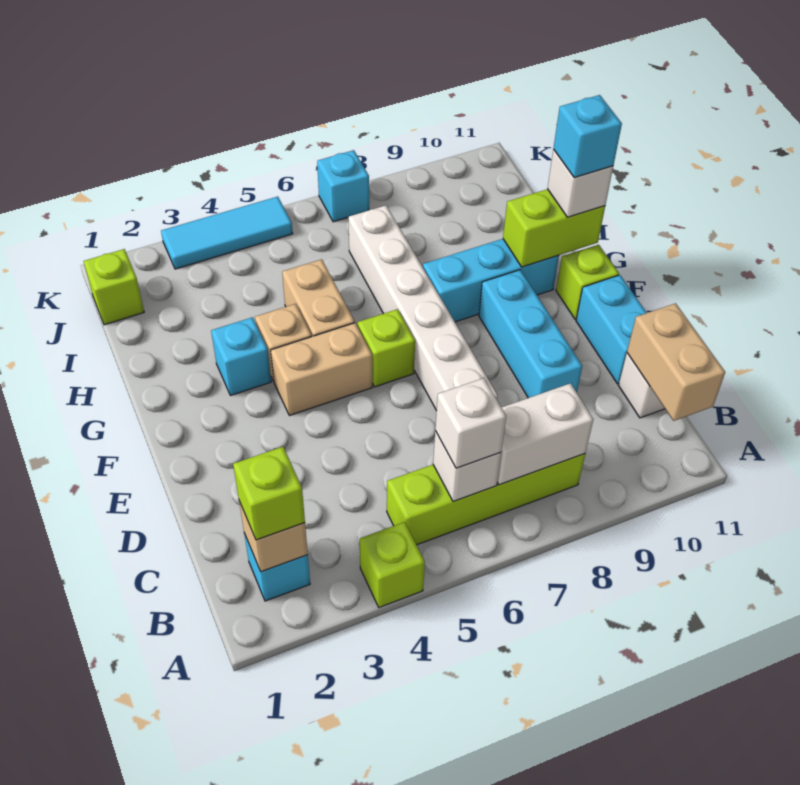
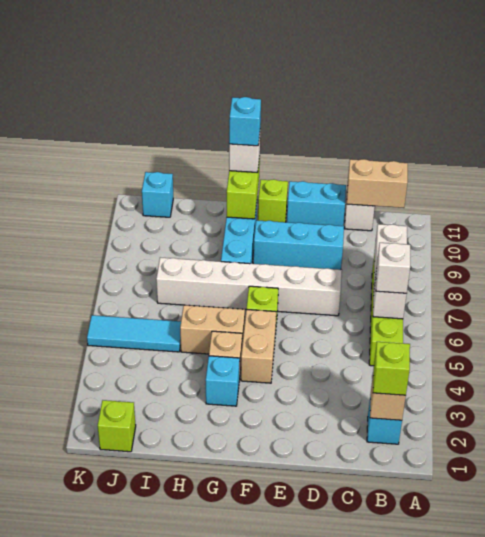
lime brick A4 level 1 -> none
cyan tile K3:K5 level 1 -> cyan tile I5:K5 level 1
cyan brick K7 level 1 -> cyan brick J11 level 1

